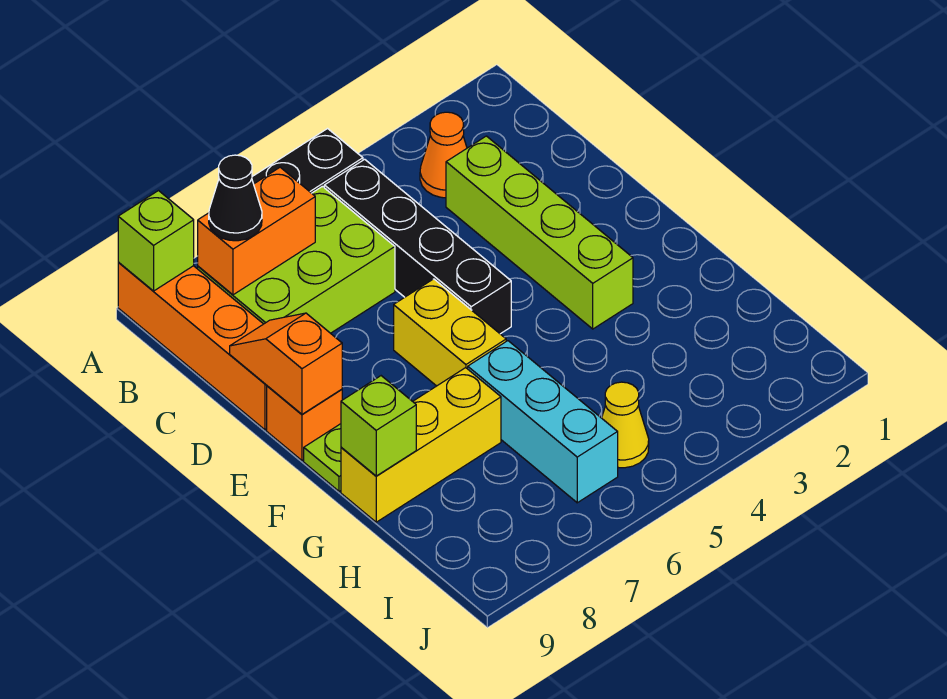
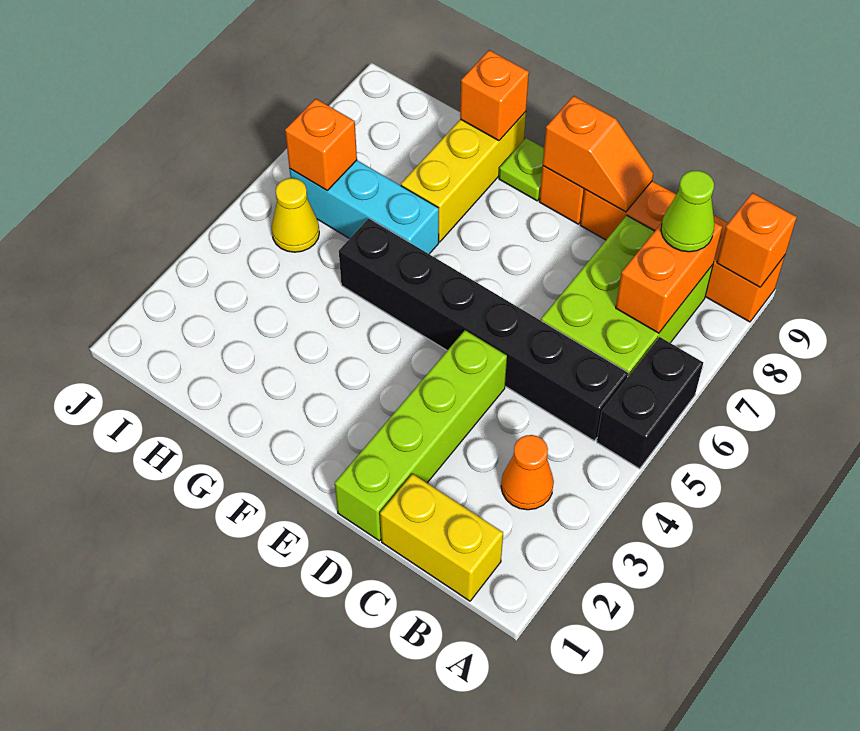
lime brick A9 level 2 -> orange brick A9 level 2
black brick B5:E5 level 1 -> black brick B5:G5 level 1
black cone B8 level 3 -> lime cone B8 level 3
lime brick C3:F3 level 1 -> lime brick D1:D4 level 1
yellow brick E6:F6 level 1 -> yellow brick B1:C1 level 1
lime brick G9 level 2 -> orange brick G9 level 2
none -> orange brick I6 level 2

